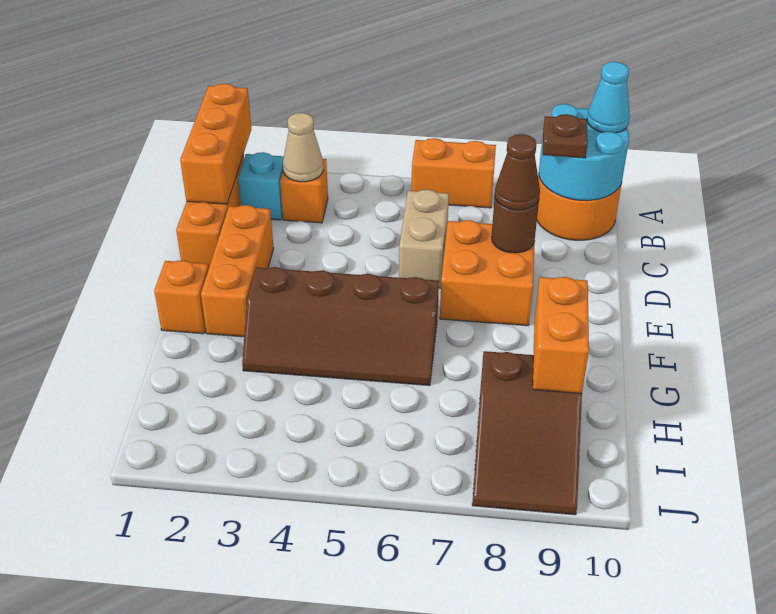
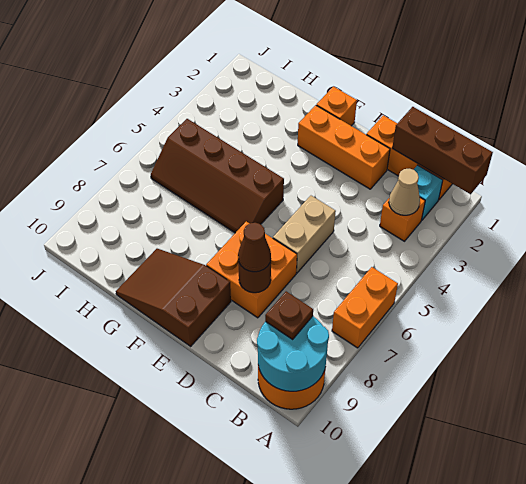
orange brick A1:C1 level 2 -> brown brick A1:C1 level 2
cyan cone A10 level 3 -> none
tan brick C6:D6 level 1 -> tan brick D5:D6 level 1
brown slope F3:G6 level 1 top F -> brown slope F5:I6 level 1 top 5
orange brick G9:H9 level 2 -> none
brown slope H8:J9 level 1 top H -> brown slope E9:G10 level 1 top E

